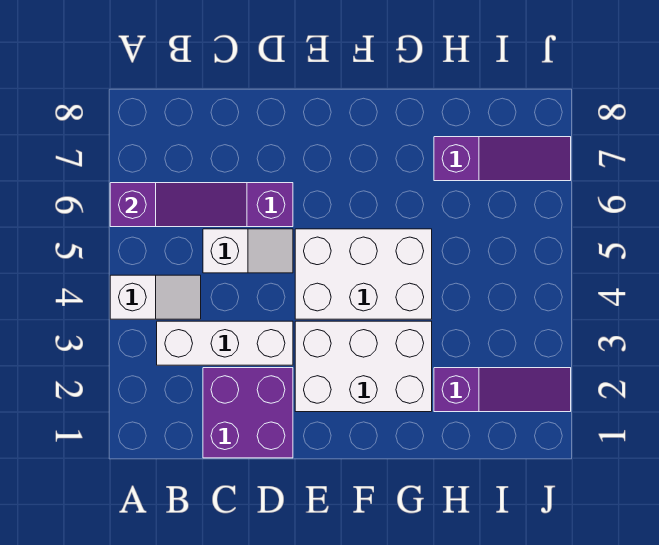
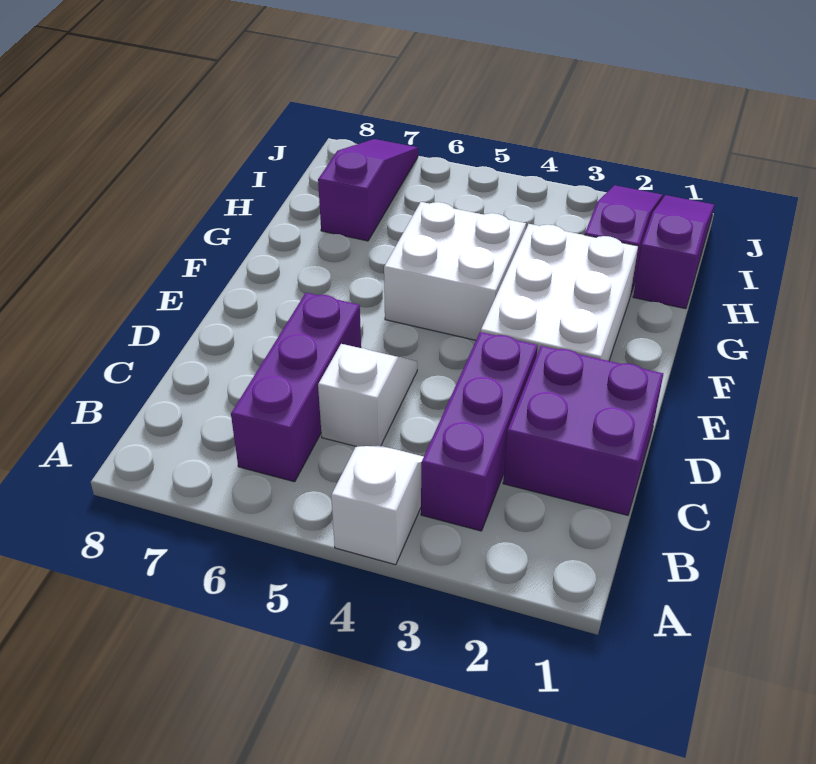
purple slope A6:C6 level 2 top A -> purple slope H1:J1 level 1 top H
white brick B3:D3 level 1 -> purple brick B3:D3 level 1
white brick E4:G5 level 1 -> white brick F4:G5 level 1

